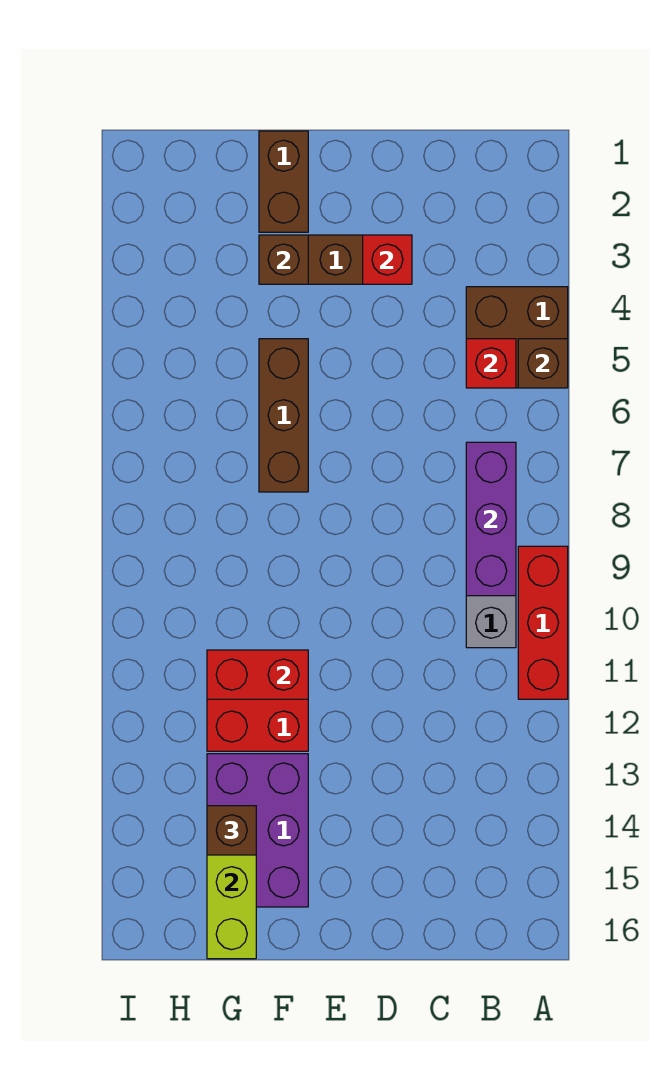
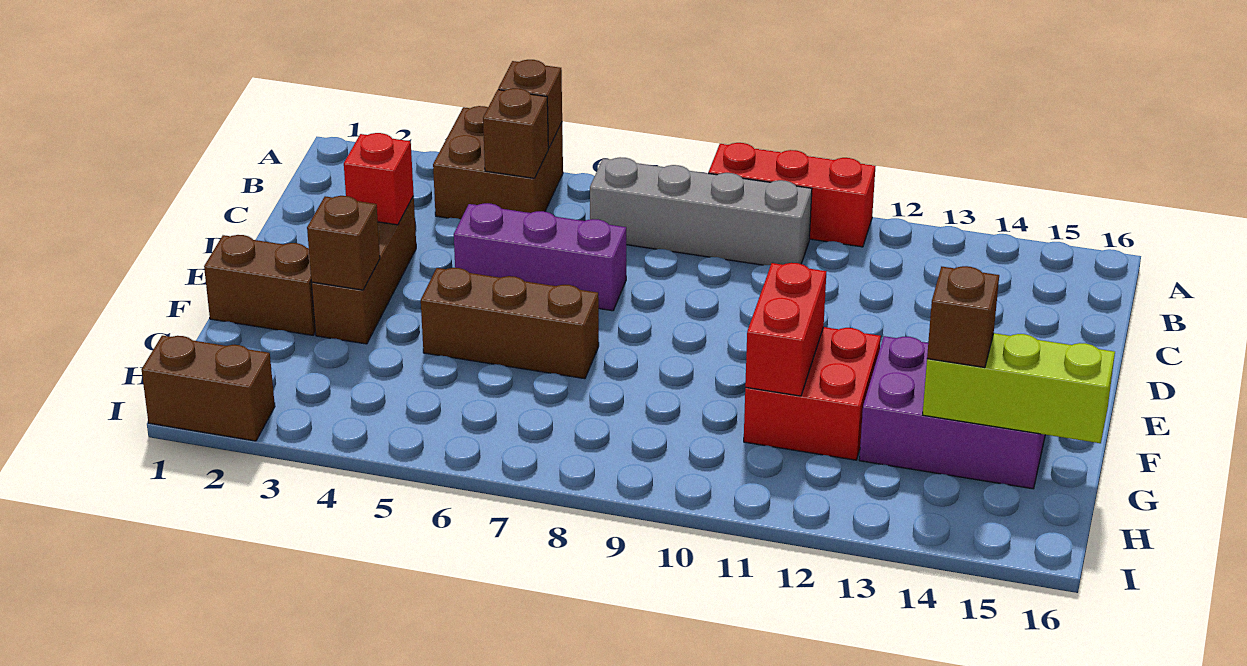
red brick B5 level 2 -> brown brick B5 level 2
purple brick B7:B9 level 2 -> purple brick D5:D7 level 1
none -> brown brick I1:I2 level 1

